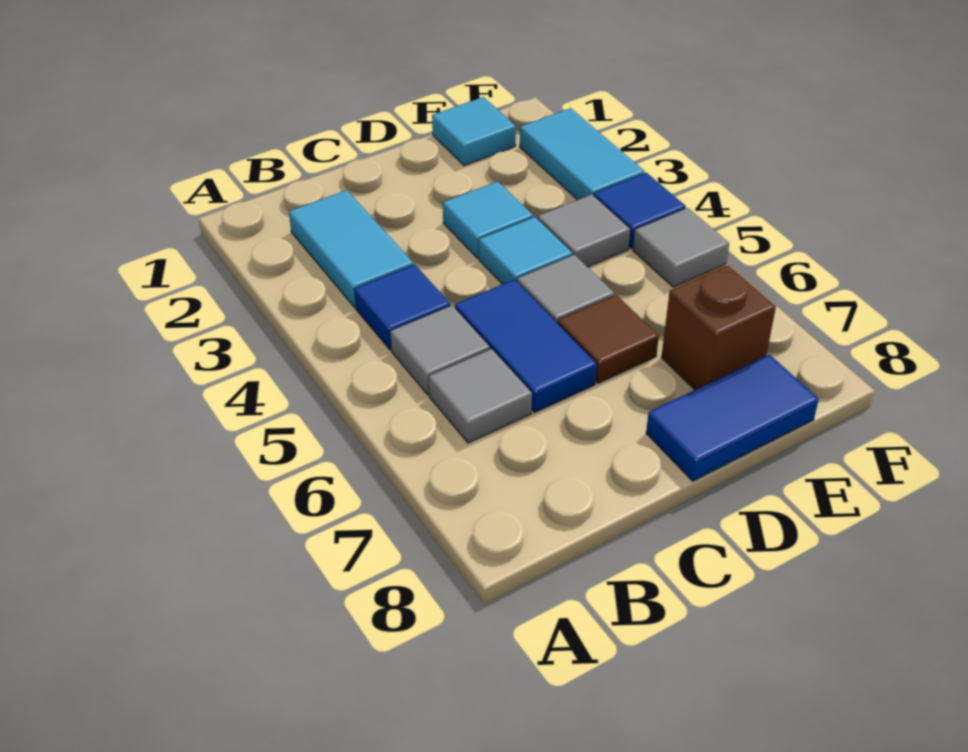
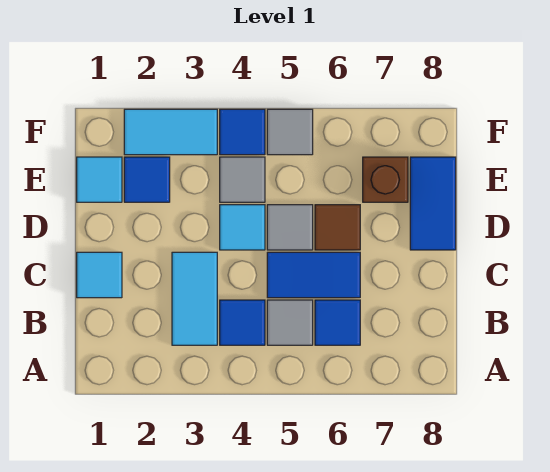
cyan tile B2:B3 level 1 -> cyan tile B3:C3 level 1
grey tile B6 level 1 -> blue tile B6 level 1
cyan tile D3 level 1 -> cyan tile C1 level 1
none -> blue tile E2 level 1

